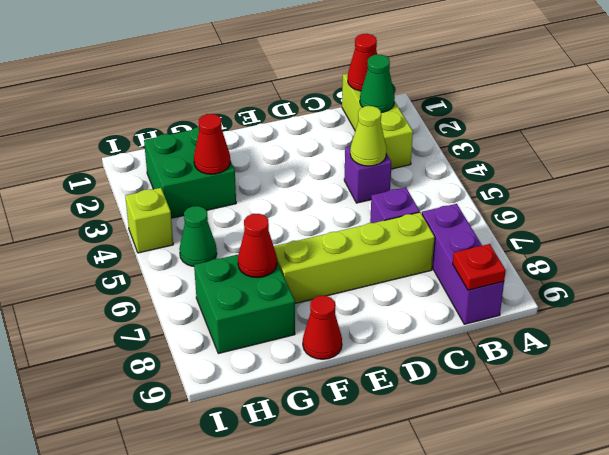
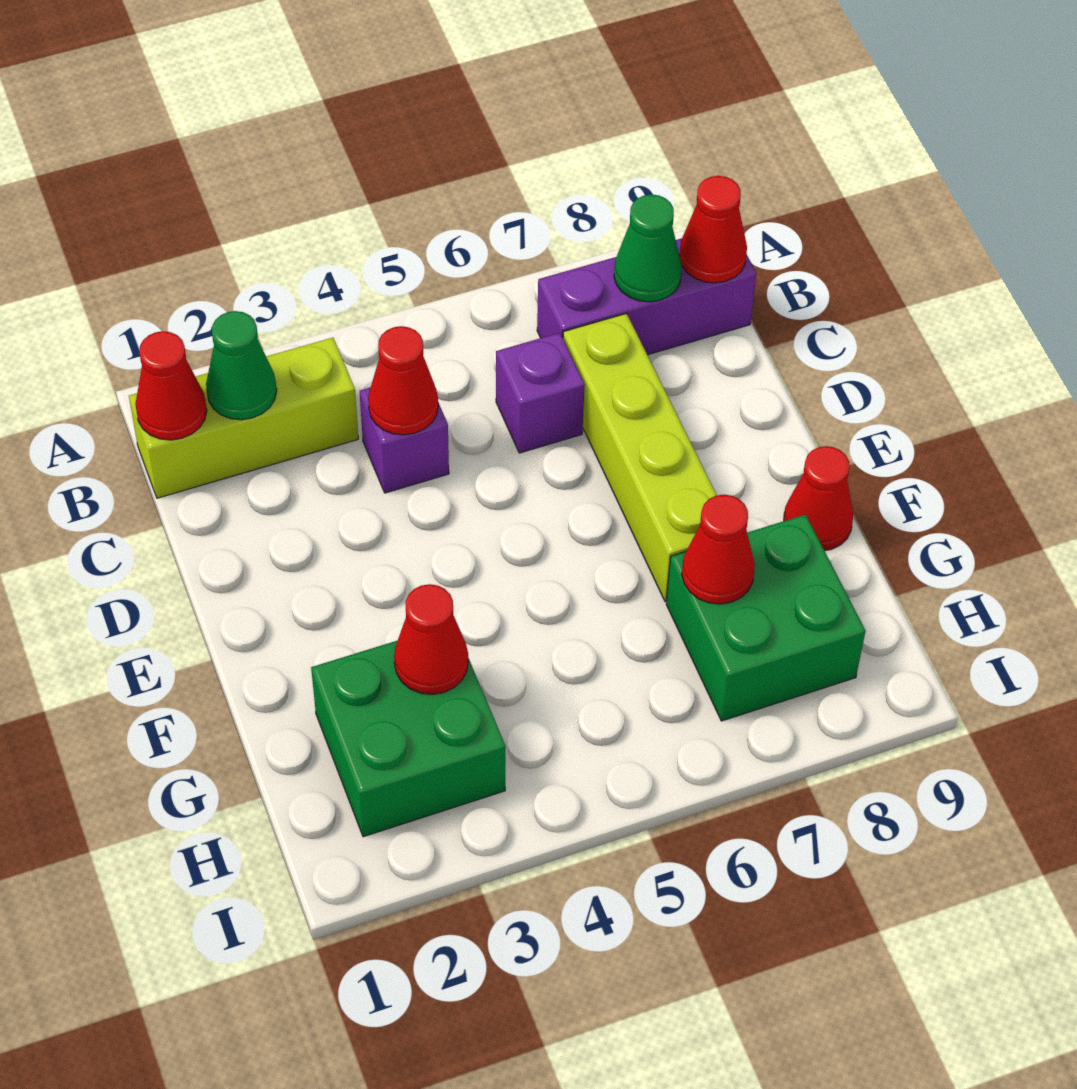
red plate B9 level 2 -> red cone B9 level 2
lime cone C4 level 2 -> red cone C4 level 2
green cone H5 level 1 -> green cone B8 level 2
lime brick I4 level 1 -> none

